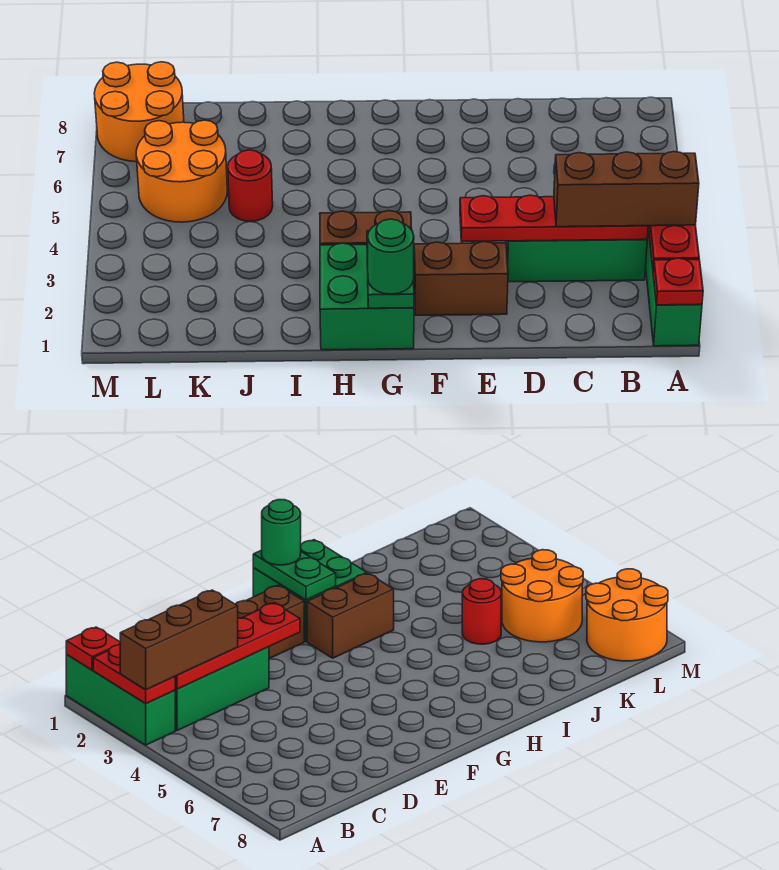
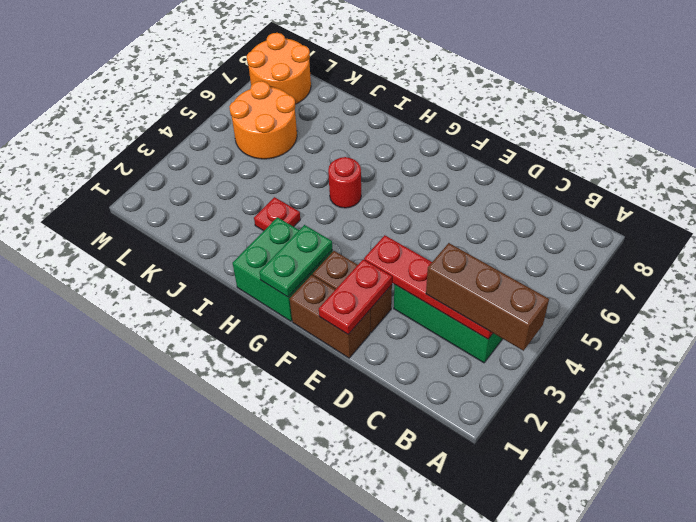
green brick A1:A3 level 1 -> none
red plate A1 level 2 -> red plate I3 level 1
red plate A2:A3 level 2 -> red plate E1:E2 level 2
green round brick G1 level 3 -> none
brown brick G3:H3 level 1 -> brown brick E1:F1 level 1
red round brick J5 level 1 -> red round brick H5 level 1

